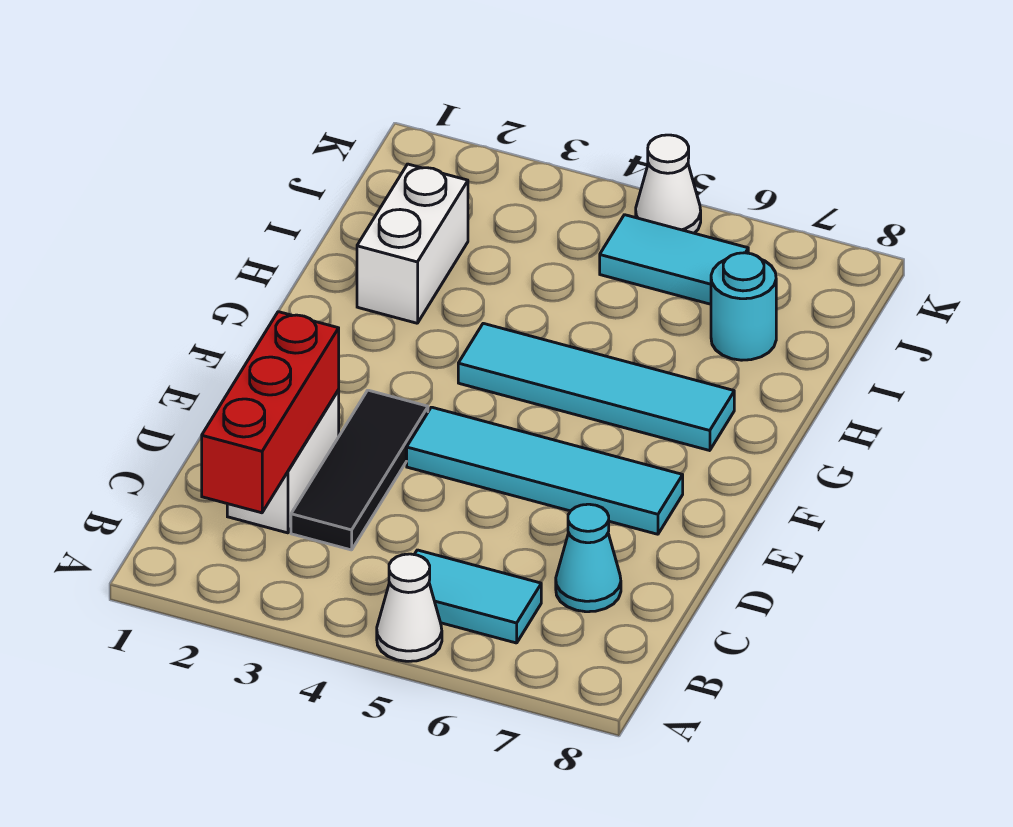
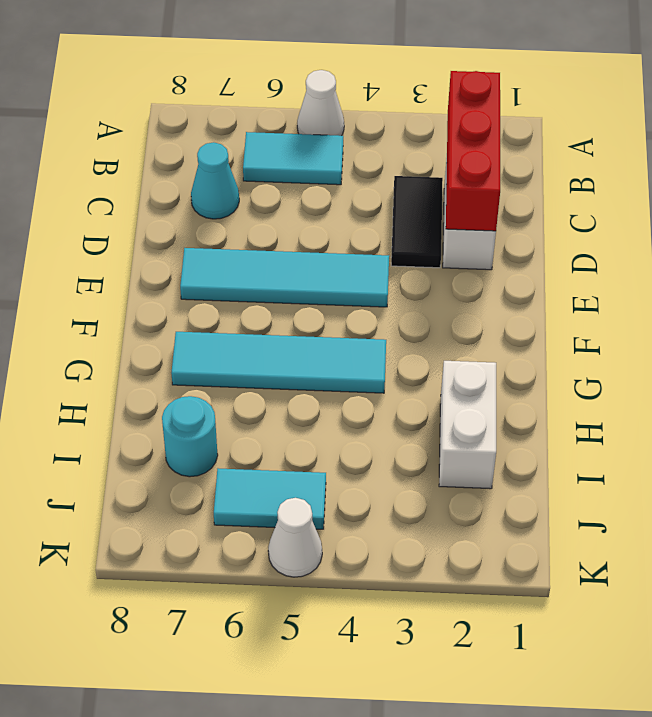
black tile C3:E3 level 1 -> black tile C3:D3 level 1

